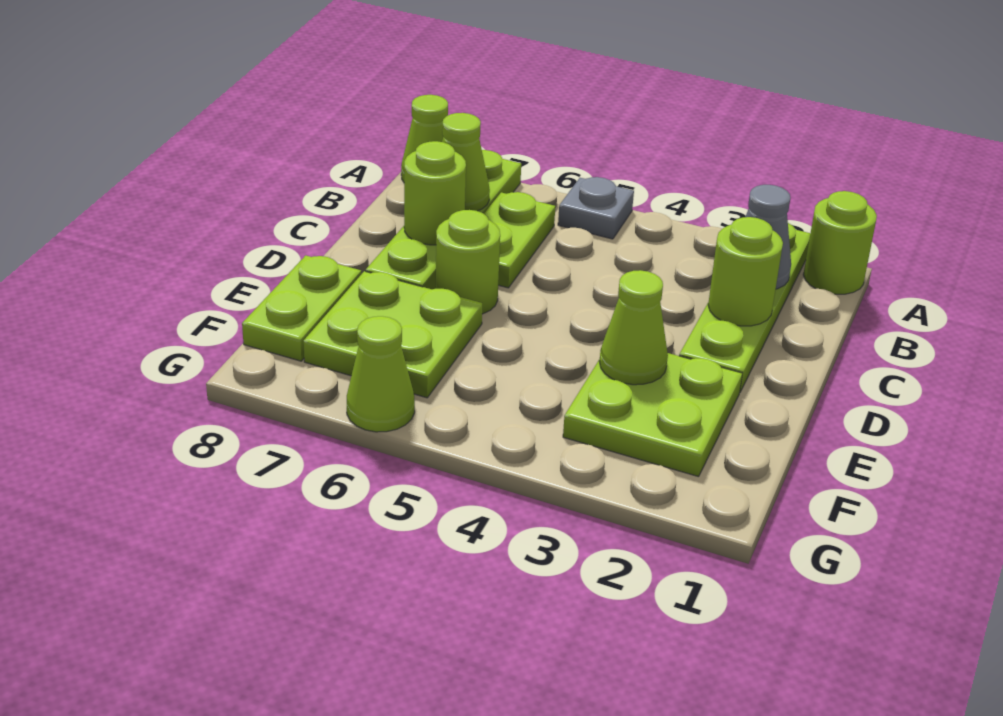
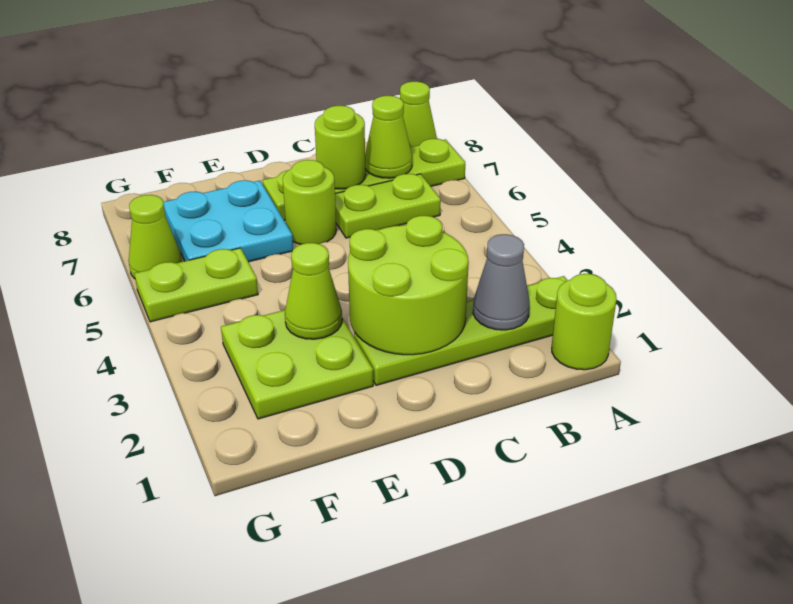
grey plate A5 level 1 -> none
lime round brick C2 level 2 -> lime round brick C2:D3 level 2
lime plate E6:F7 level 1 -> cyan plate E6:F7 level 1
lime plate E8:F8 level 1 -> lime plate F5:G5 level 1

